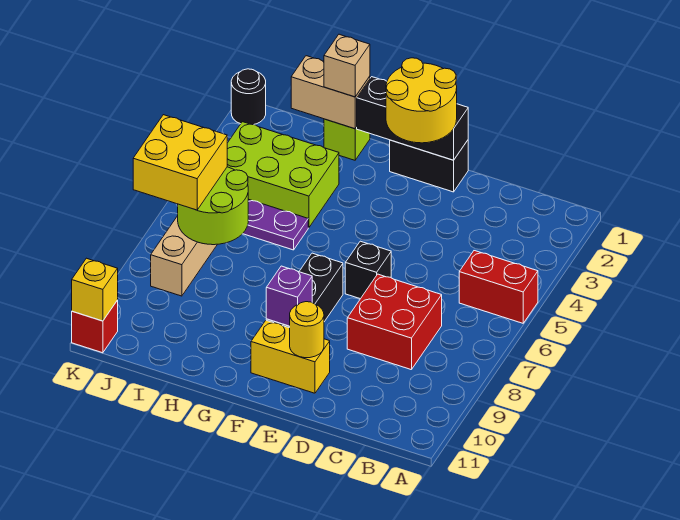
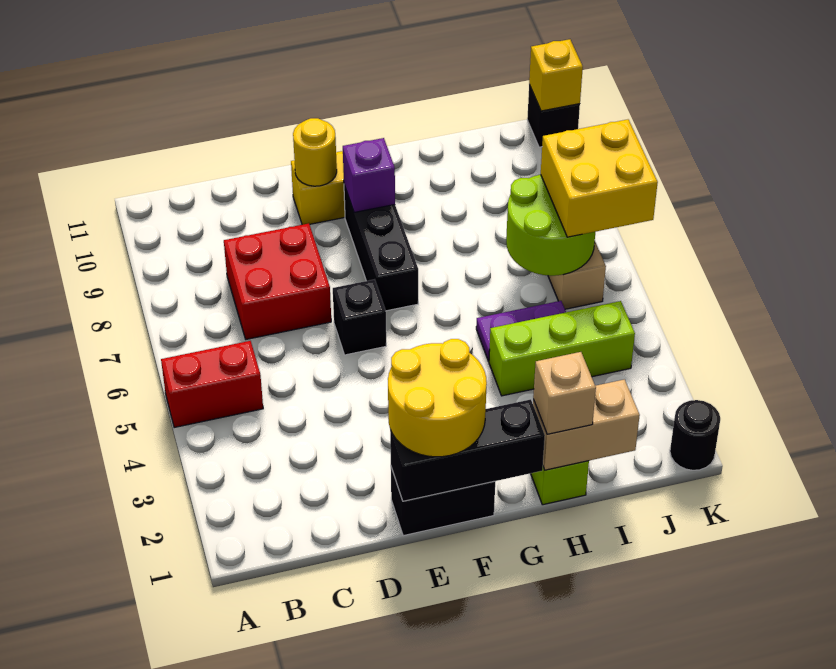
lime brick H3:J4 level 1 -> lime brick H4:J4 level 1
red brick K11 level 1 -> black brick K11 level 1

